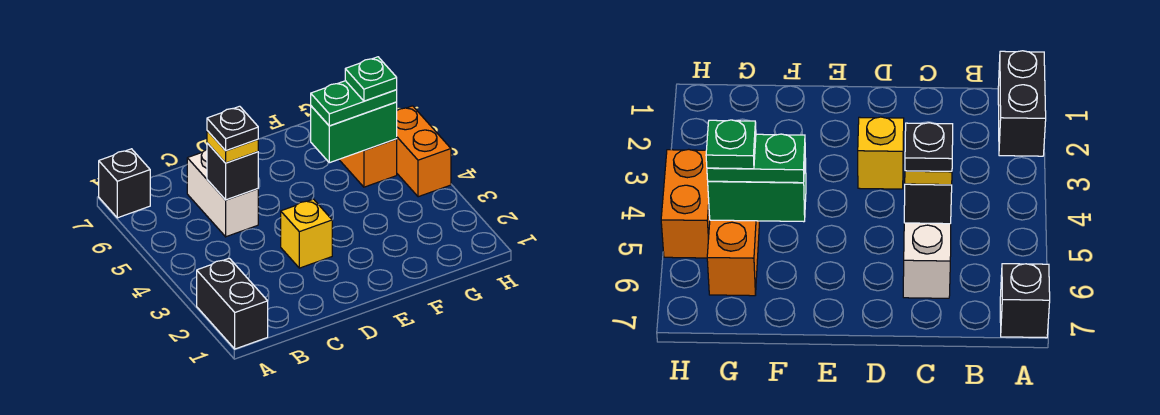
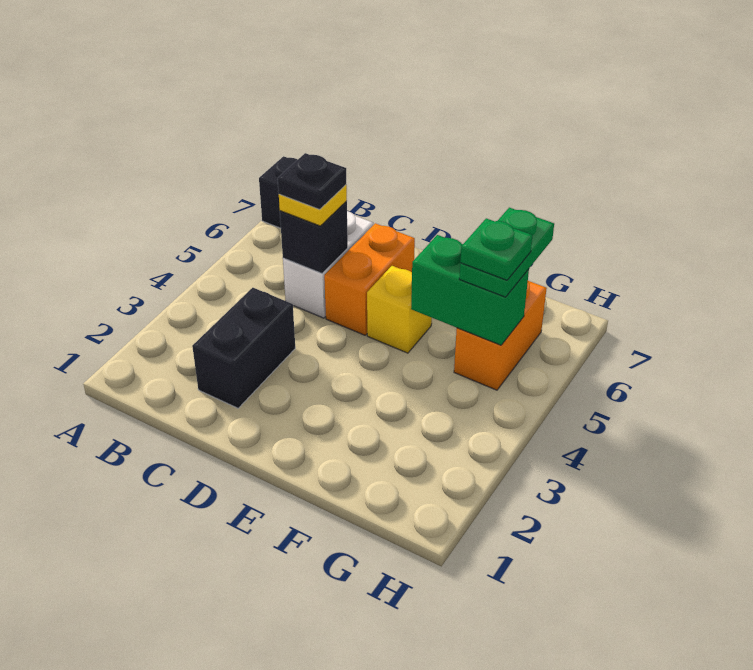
black brick A1:A2 level 1 -> black brick C2:C3 level 1
yellow brick D3 level 1 -> yellow brick E5 level 1
green plate F5:G5 level 3 -> green plate G5:G6 level 3
orange brick H4:H5 level 1 -> orange brick D5:D6 level 1

